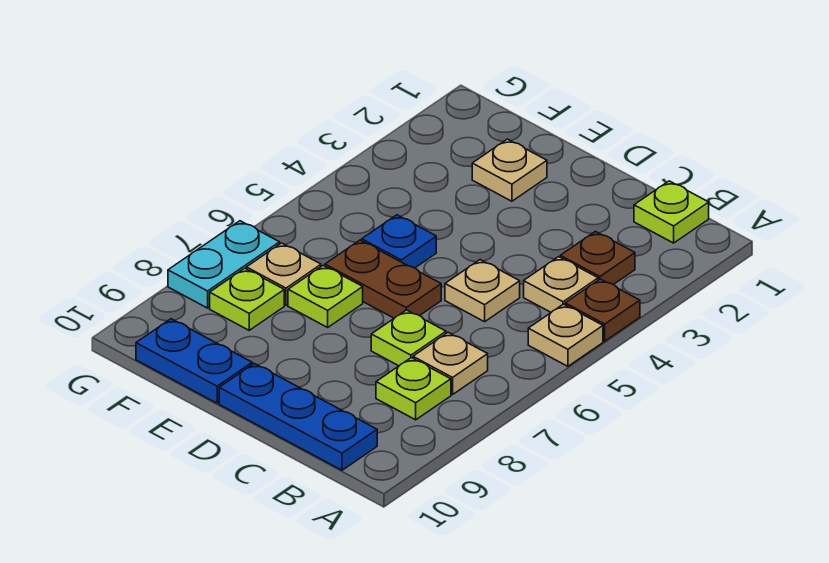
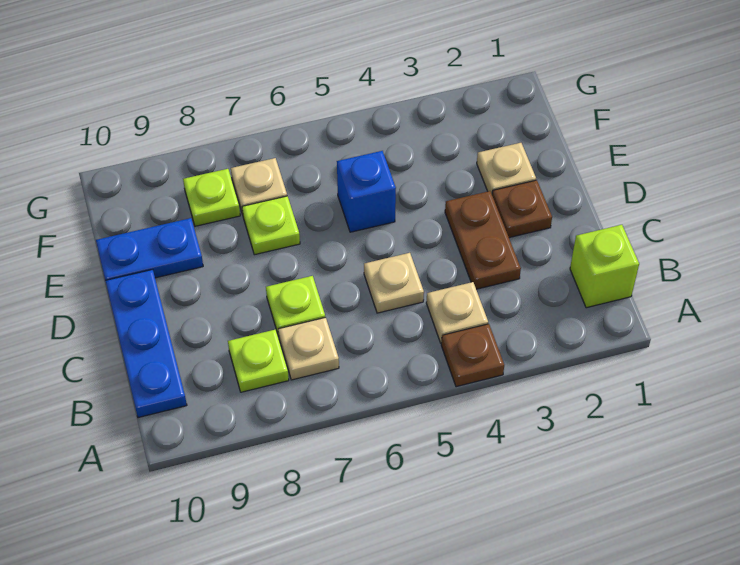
tan plate A5 level 1 -> none
lime plate B1 level 1 -> lime brick B1 level 1
brown plate B3 level 1 -> brown plate D2 level 1
brown plate D6:E6 level 1 -> brown plate C3:D3 level 1
blue plate E5 level 1 -> blue brick E5 level 1
blue plate E10:F10 level 1 -> blue plate E9:E10 level 1
cyan plate G7:G8 level 1 -> none

